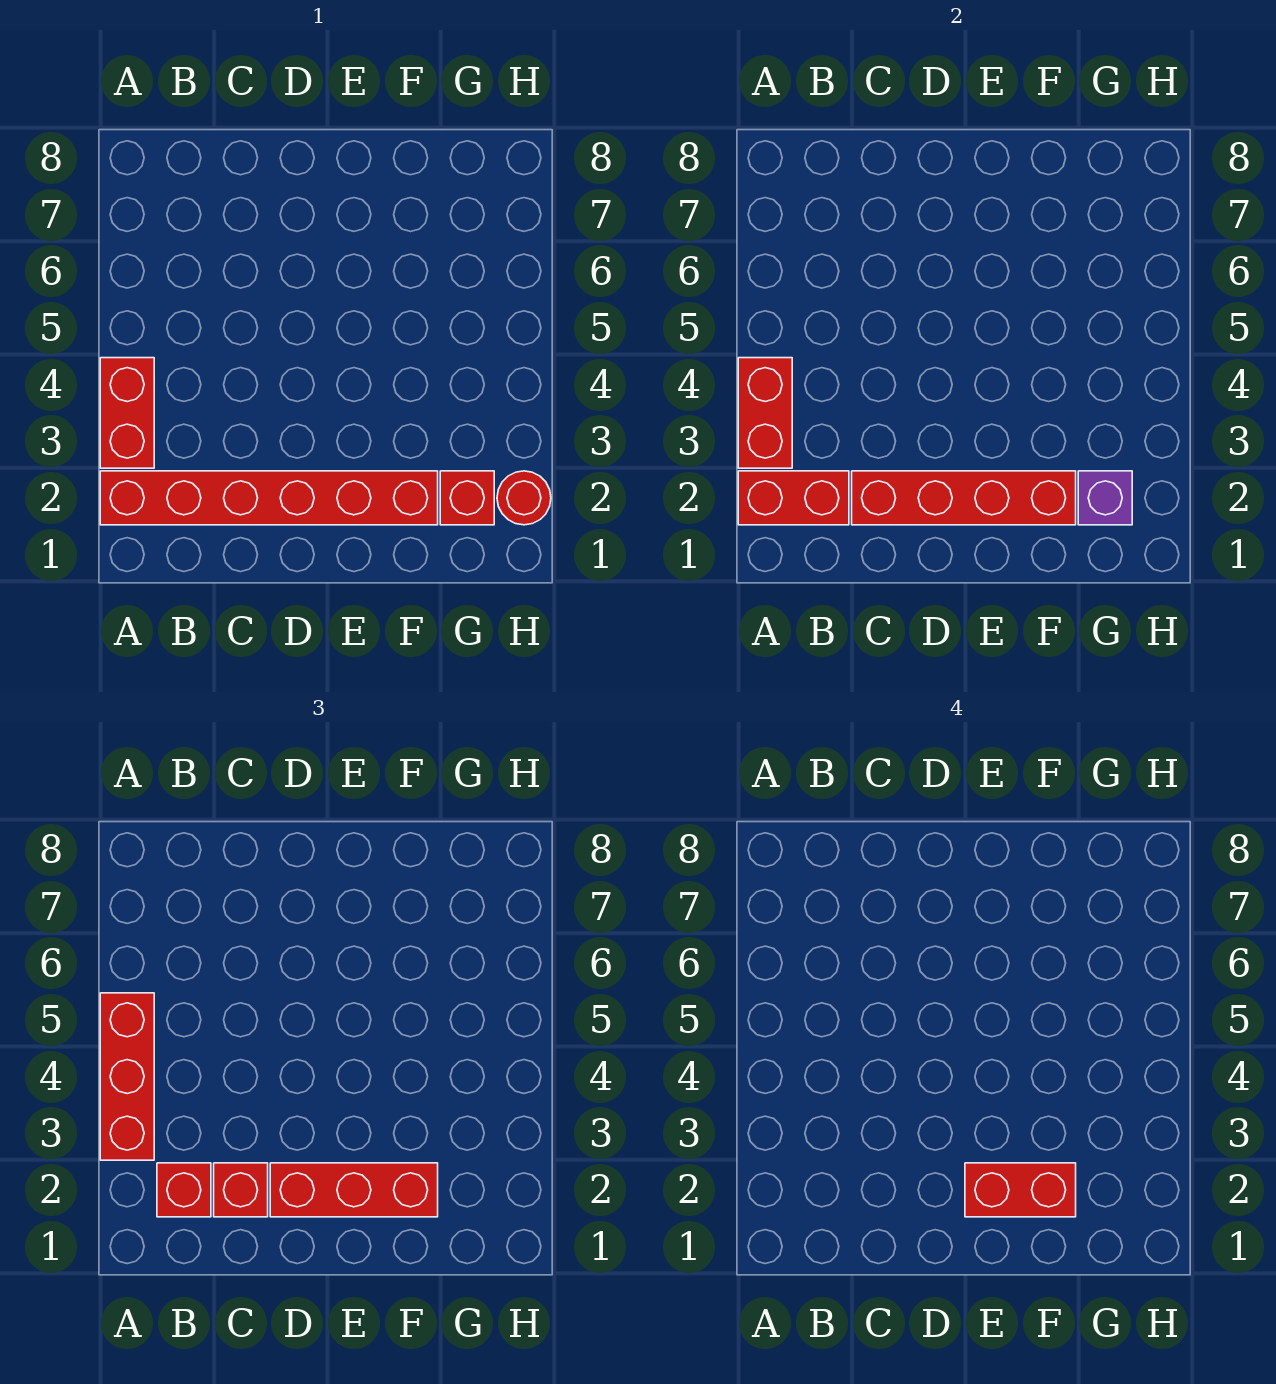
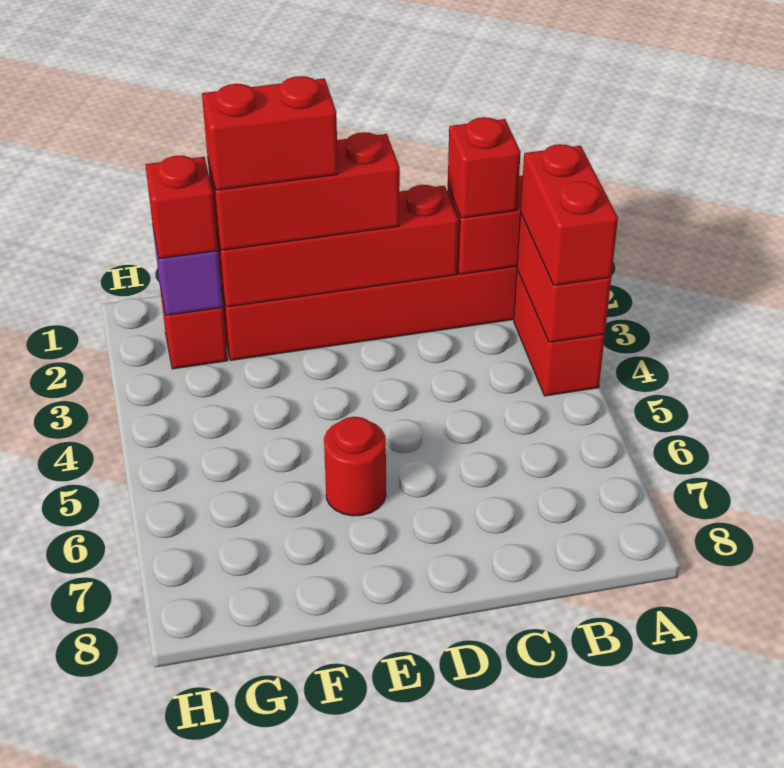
red brick A3:A5 level 3 -> red brick A3:A4 level 3
red brick C2 level 3 -> red brick G2 level 3
red round brick H2 level 1 -> red round brick E6 level 1

